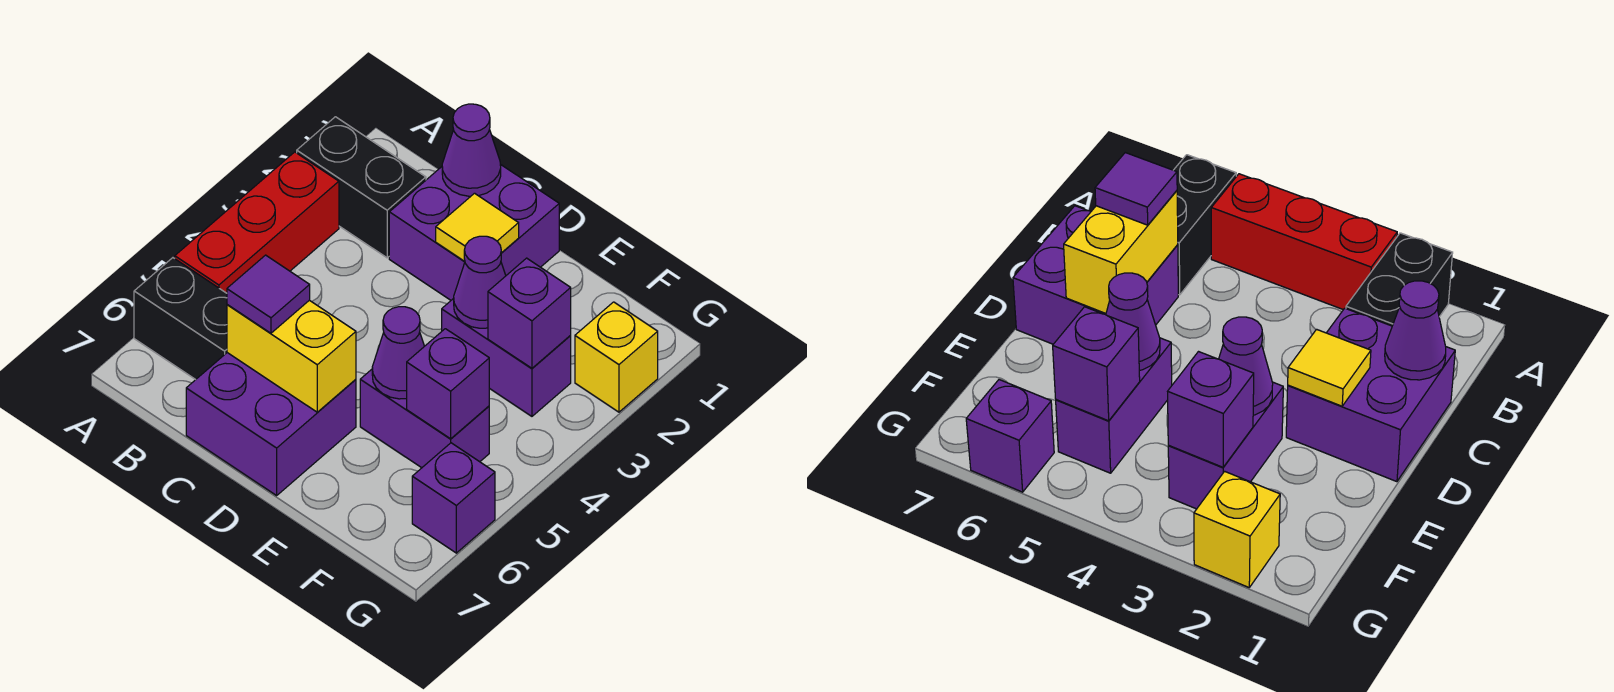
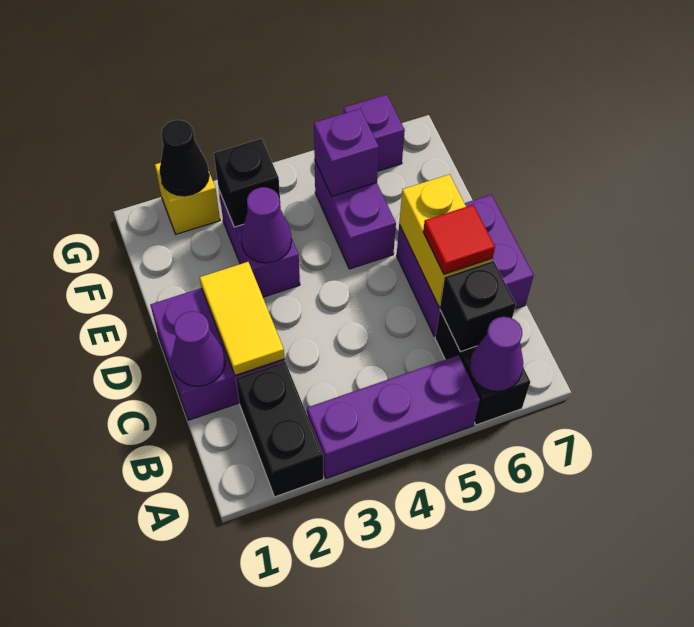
red brick A3:A5 level 1 -> purple brick A3:A5 level 1
none -> black brick B6 level 2
purple tile C6 level 3 -> red tile C6 level 3
yellow tile D2 level 2 -> yellow tile C2:D2 level 2
purple cone E5 level 2 -> purple cone A6 level 2
purple brick F3 level 2 -> black brick F3 level 2
none -> black cone G2 level 2

